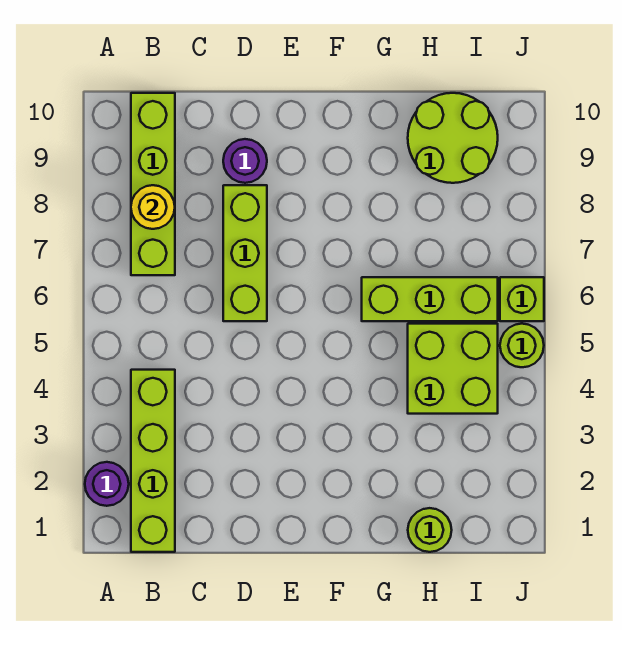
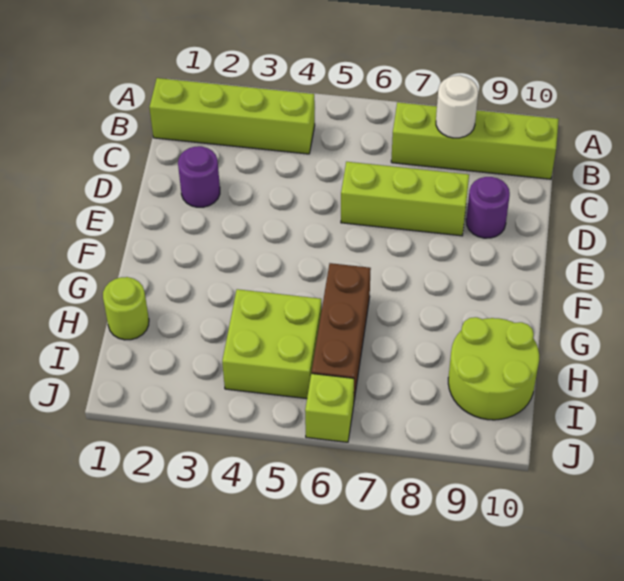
purple round brick A2 level 1 -> purple round brick D2 level 1
yellow round brick B8 level 2 -> white round brick B8 level 2
lime brick G6:I6 level 1 -> brown brick G6:I6 level 1
lime round brick J5 level 1 -> none

